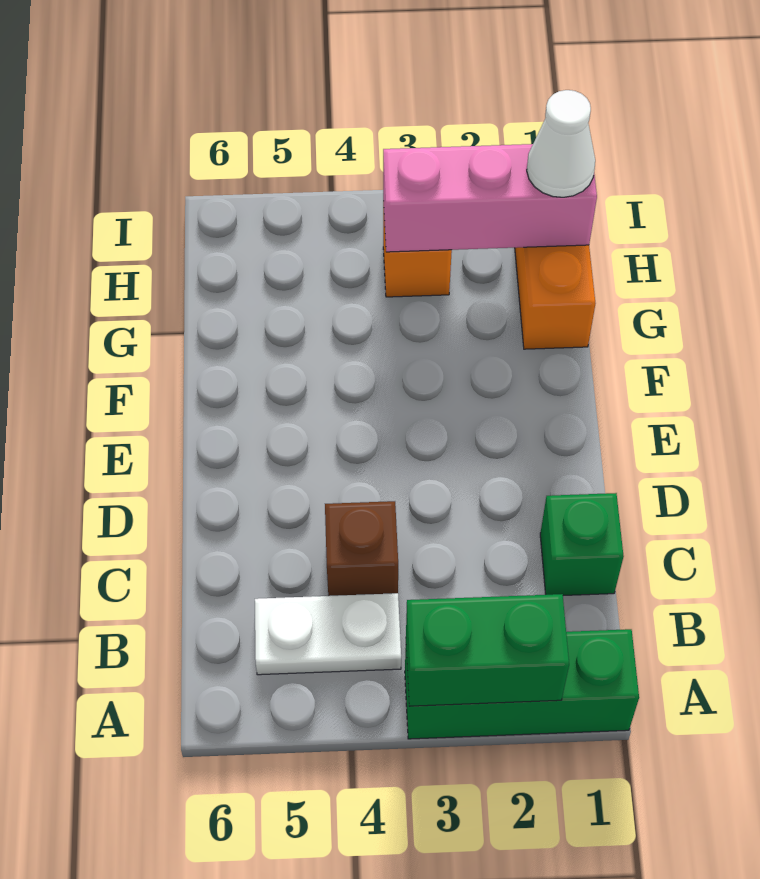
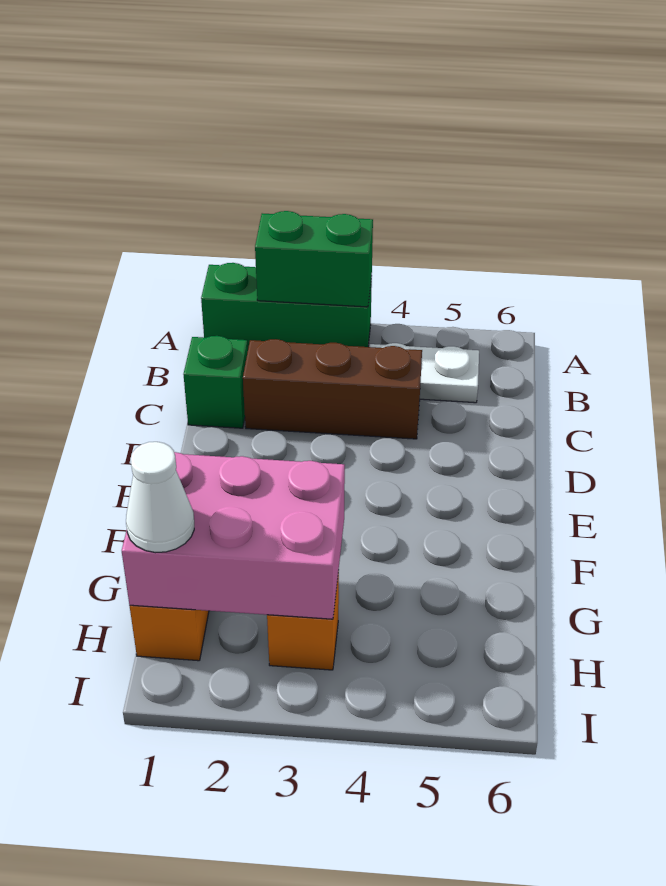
brown brick C4 level 1 -> brown brick C2:C4 level 1
pink brick H1:H3 level 2 -> pink brick G1:H3 level 2

